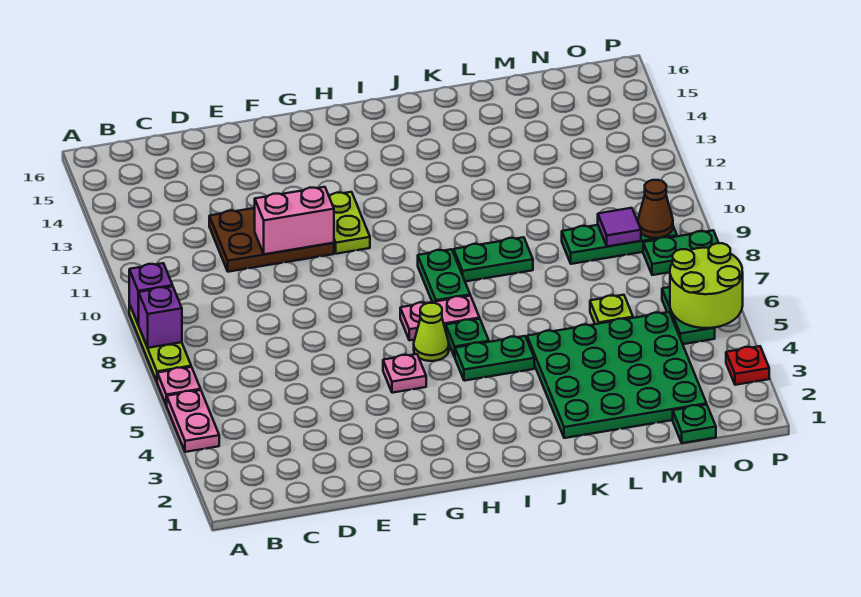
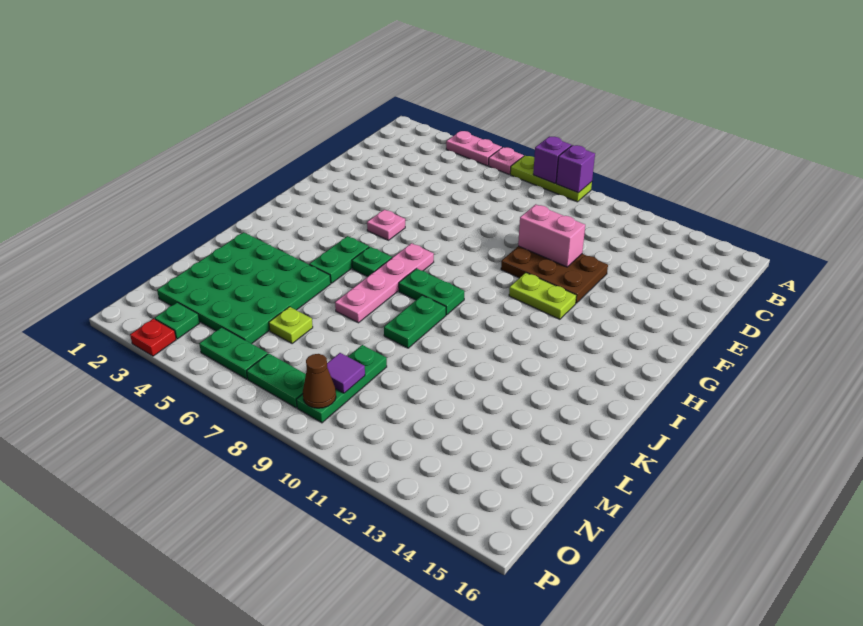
brown plate D11:F12 level 1 -> brown plate E10:F12 level 1
pink brick E11:F11 level 2 -> pink brick E10:E11 level 2
lime cone H6 level 1 -> none
pink plate H7:I7 level 1 -> pink plate H7:K7 level 1
green plate N1 level 1 -> green plate O3 level 1
lime round brick O5:P6 level 2 -> none
green plate O8:P8 level 1 -> green plate O7:O8 level 1

